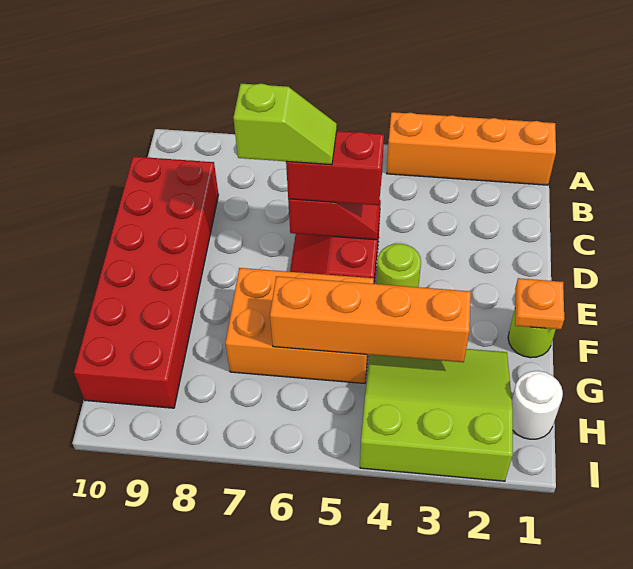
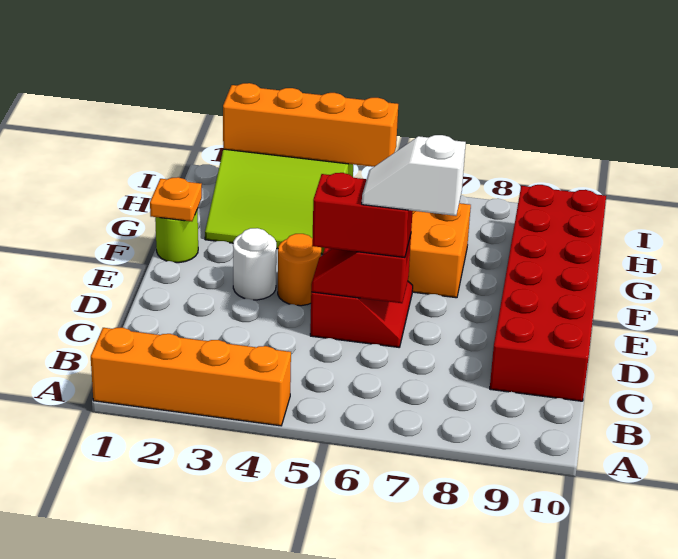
lime slope D6:D7 level 4 top 7 -> white slope D6:D7 level 4 top 7
lime round brick E4 level 1 -> orange round brick E4 level 1
orange brick G3:G6 level 2 -> orange brick I2:I5 level 2
white round brick H1 level 1 -> white round brick E3 level 1

